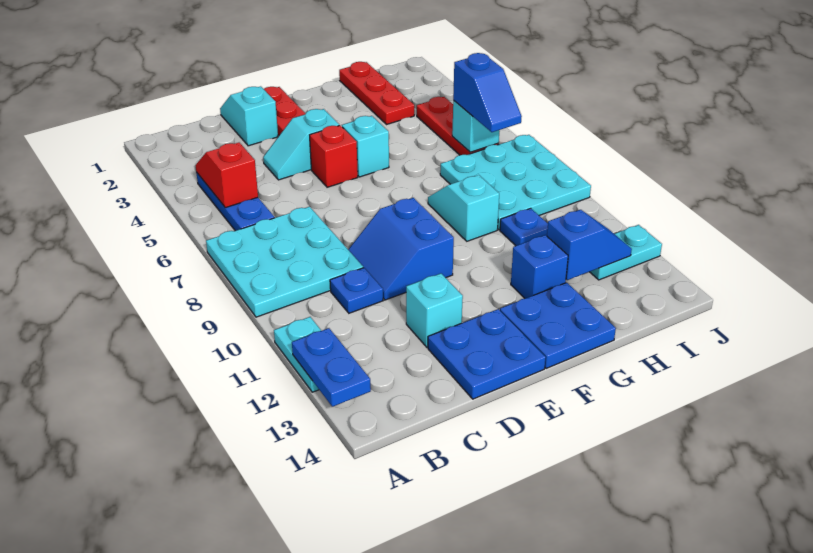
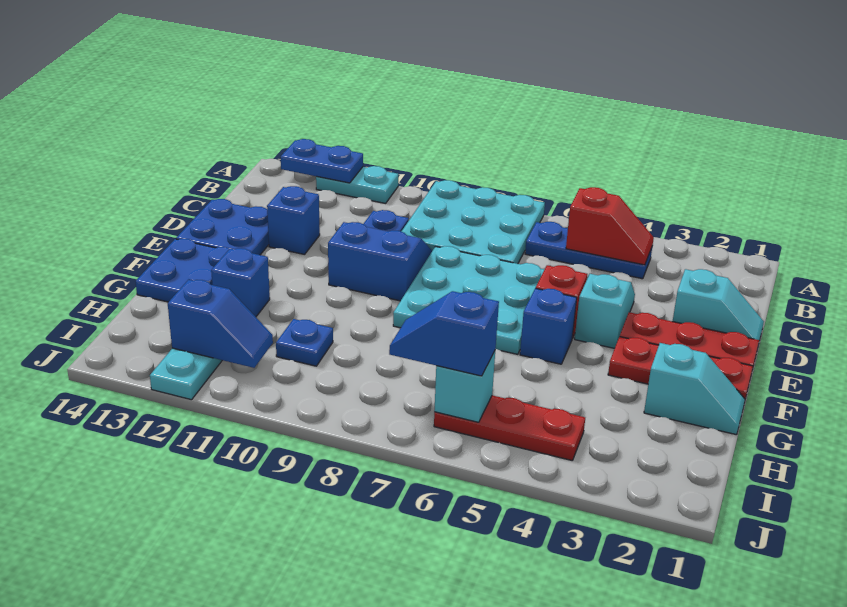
cyan brick D12 level 1 -> blue brick D12 level 1
cyan brick F5 level 1 -> blue brick F5 level 1
cyan slope G8:G9 level 1 top 9 -> cyan slope G1:G2 level 1 top 2
red plate H1:H3 level 1 -> red plate F1:F3 level 1
cyan plate H7:J9 level 1 -> cyan plate D6:F8 level 1
blue slope H12:I12 level 2 top H -> blue slope I11:I12 level 2 top 12

